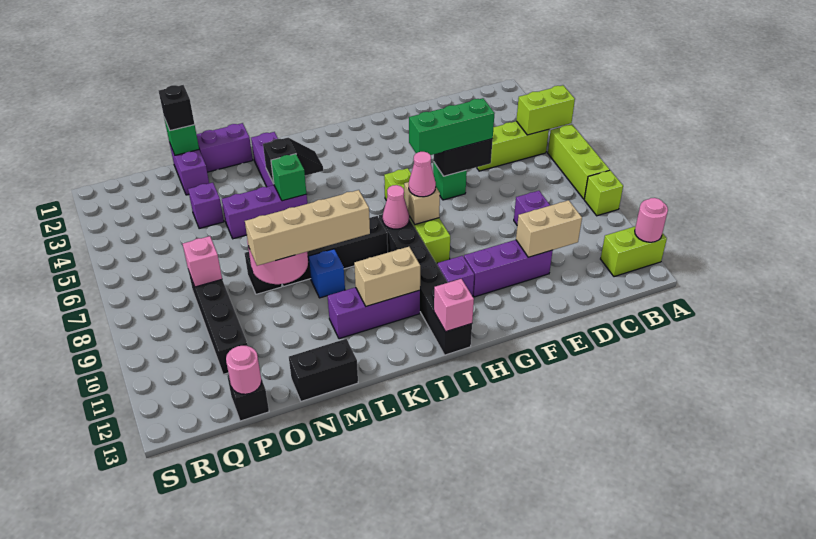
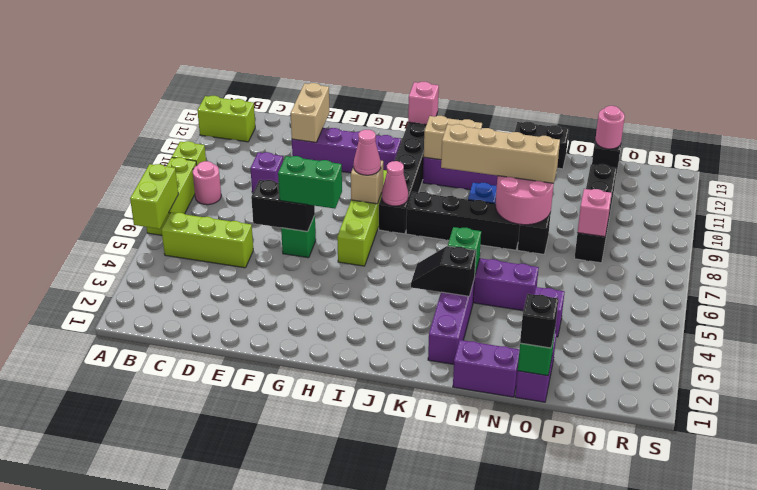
lime brick A5:B5 level 2 -> lime brick A5:A6 level 2
pink round brick A12 level 2 -> pink round brick B8 level 1
tan brick D11:E11 level 2 -> tan brick E11:E12 level 2
green brick E6:G6 level 3 -> green brick F6:G6 level 3

